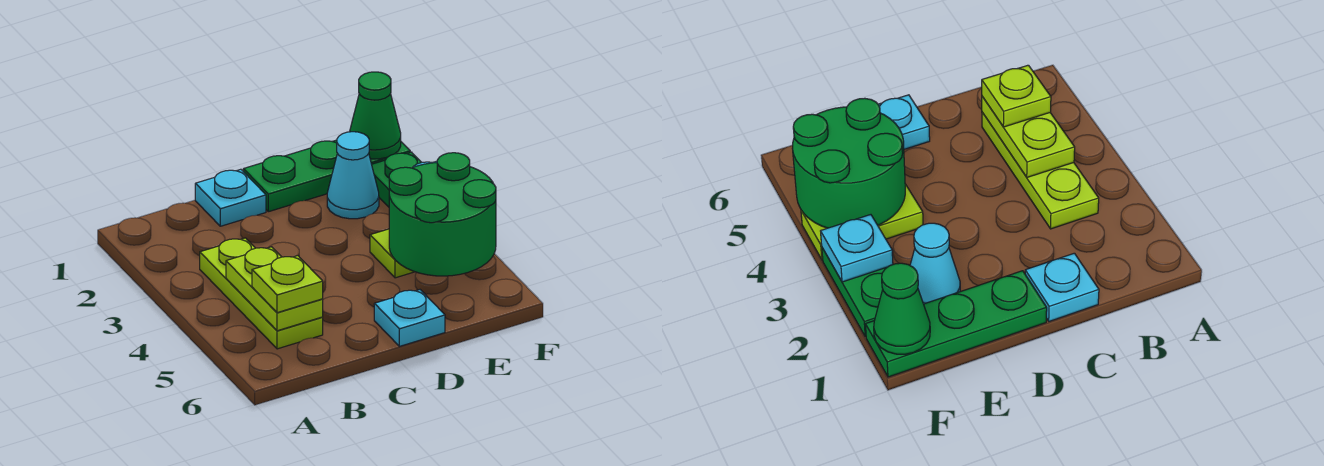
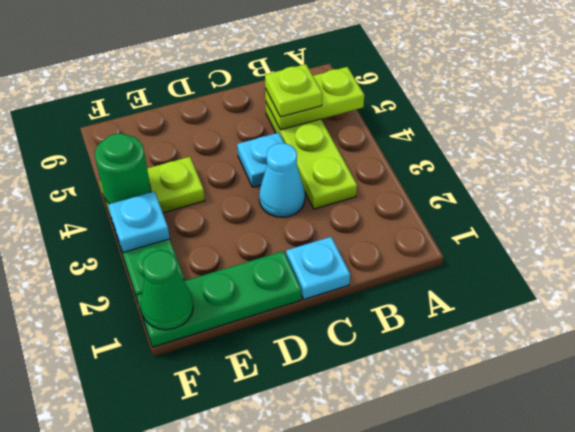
lime plate B4:B5 level 2 -> lime plate A5:B5 level 2
cyan plate D6 level 1 -> cyan plate C4 level 1
cyan cone E2 level 1 -> cyan cone C3 level 1
green round brick E4:F5 level 2 -> green round brick F4 level 2

